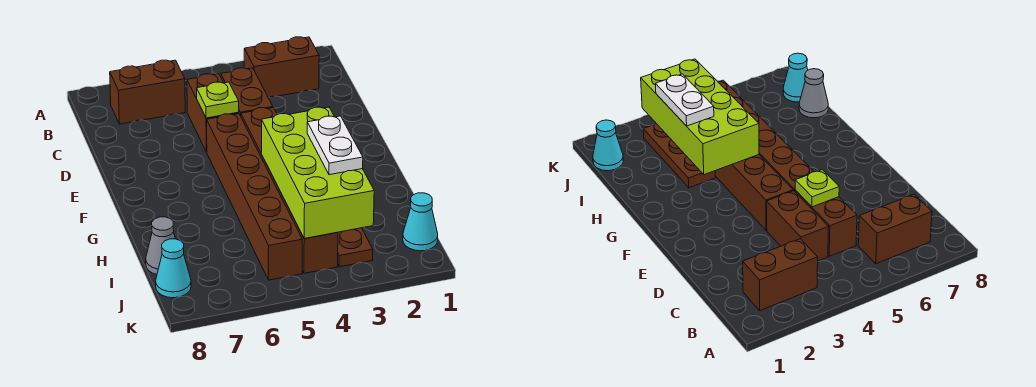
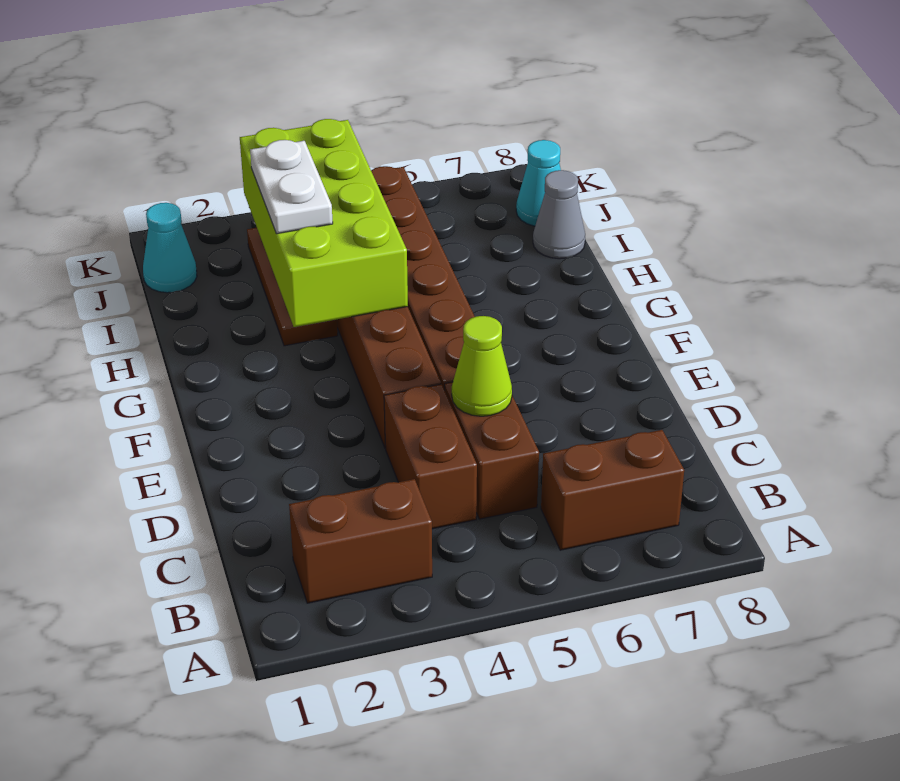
lime plate D5 level 2 -> lime cone D5 level 2

